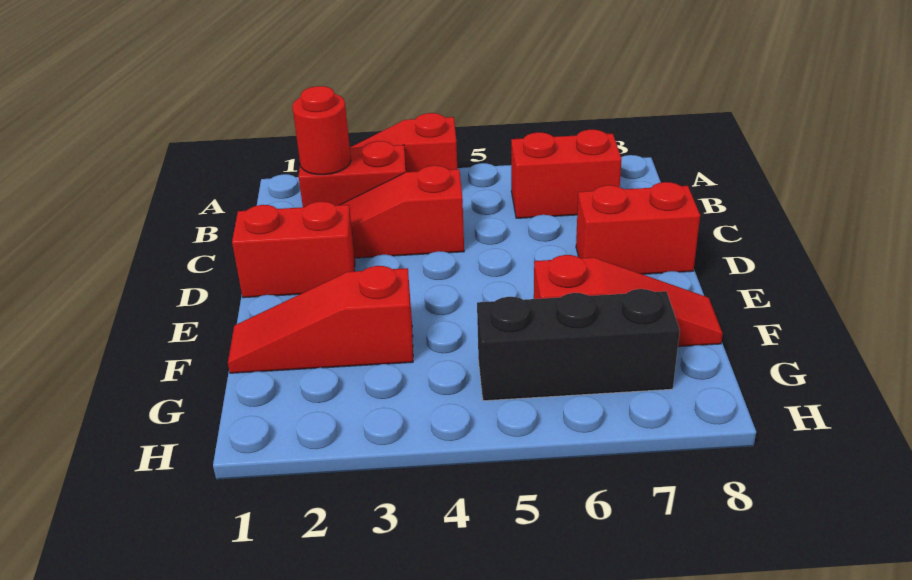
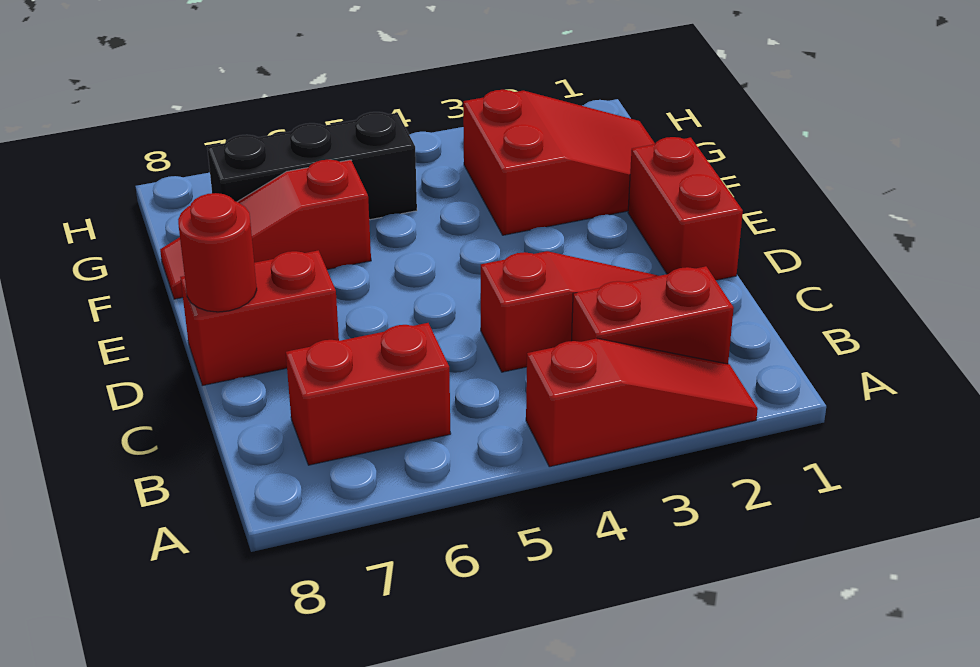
red round brick B2 level 2 -> red round brick D8 level 2
red brick D1:D2 level 1 -> red brick D1:E1 level 1
red slope F1:F3 level 1 top 3 -> red slope F1:G3 level 1 top 3

